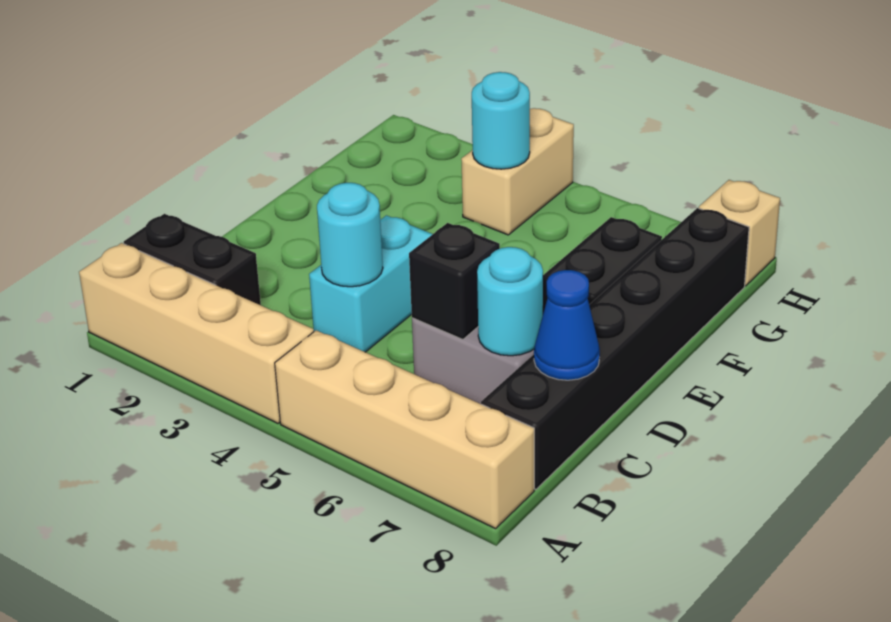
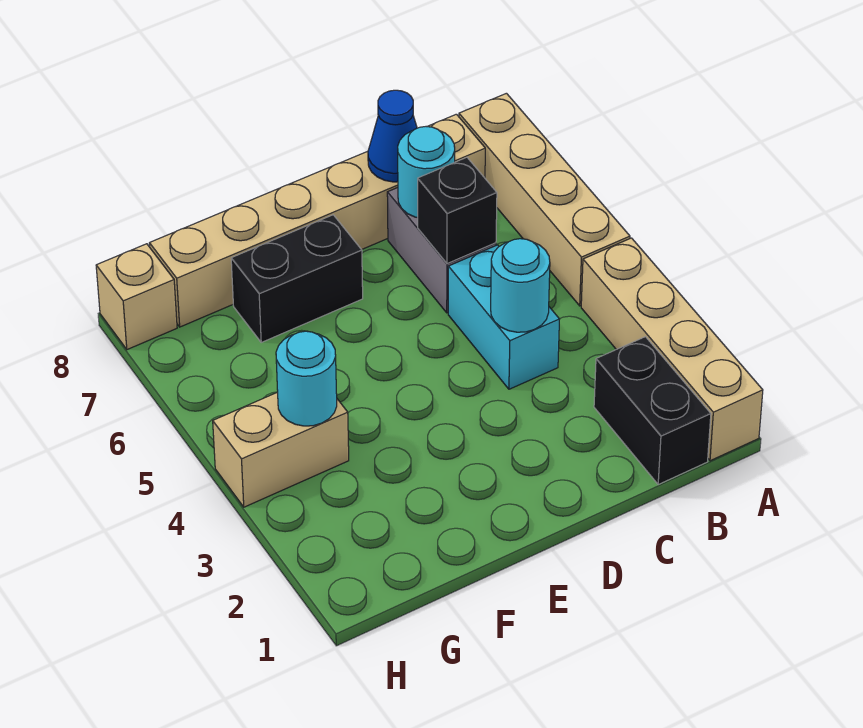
black brick B8:G8 level 1 -> tan brick B8:G8 level 1
cyan brick C4:D4 level 1 -> cyan brick C4:C5 level 1

